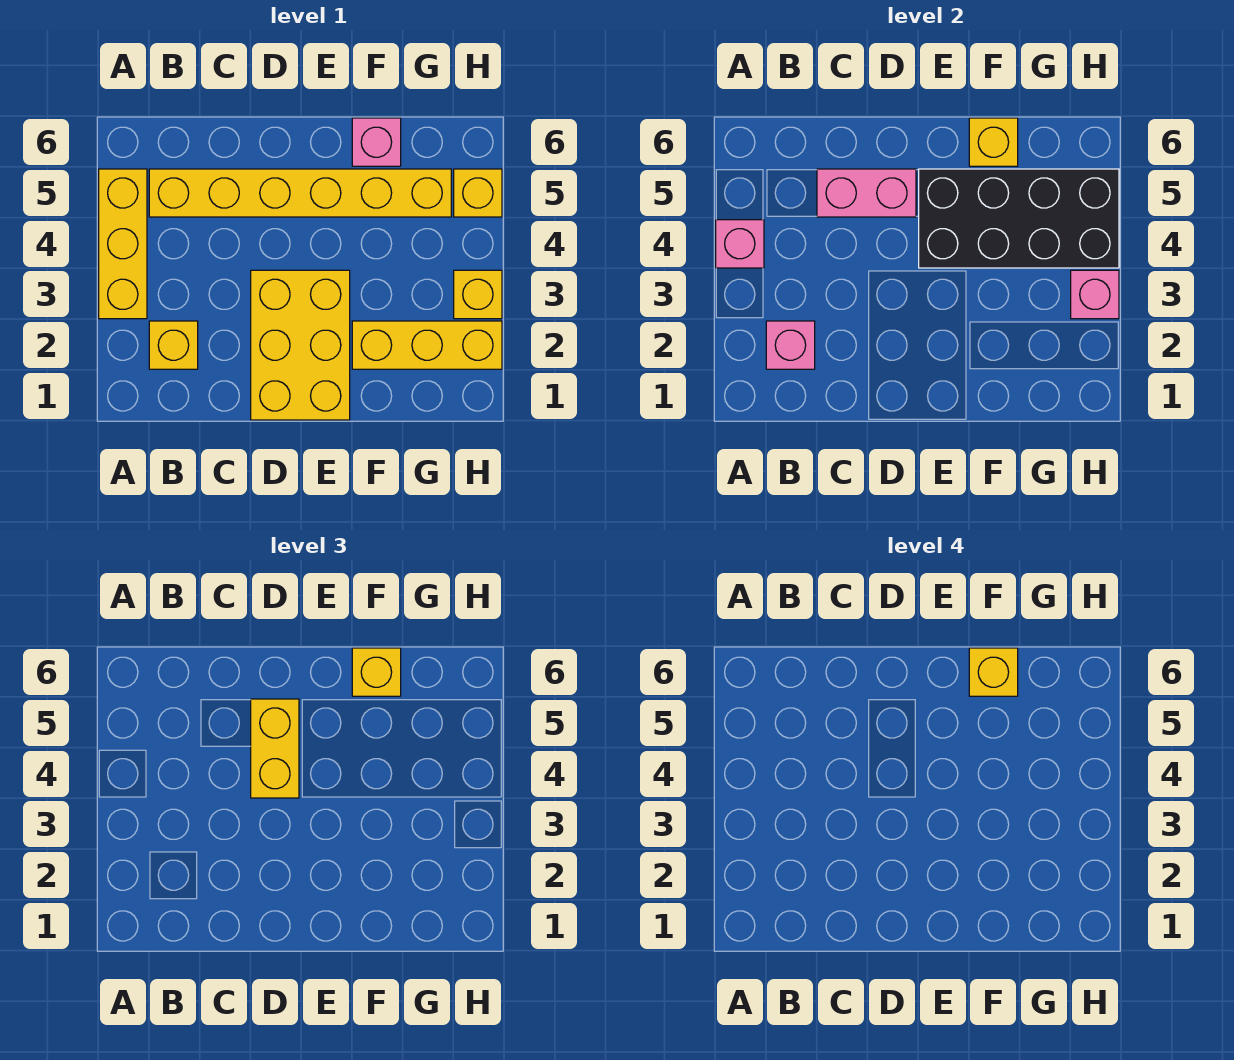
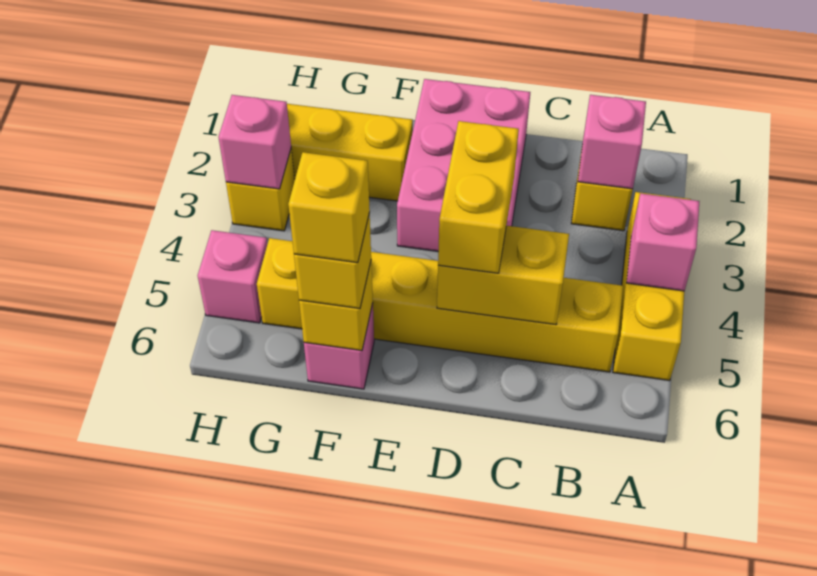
pink brick C5:D5 level 2 -> yellow brick C5:D5 level 2
yellow brick D1:E3 level 1 -> pink brick D1:E3 level 1
black brick E4:H5 level 2 -> none
yellow brick H5 level 1 -> pink brick H5 level 1

